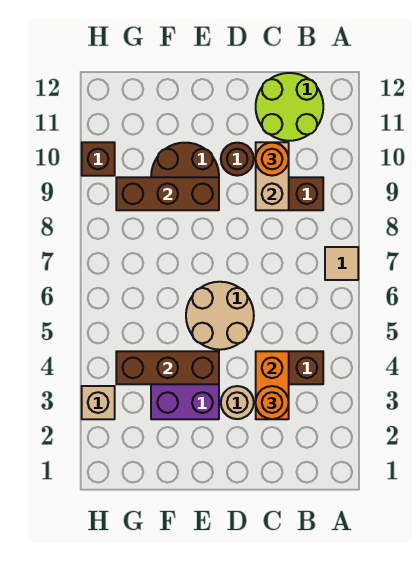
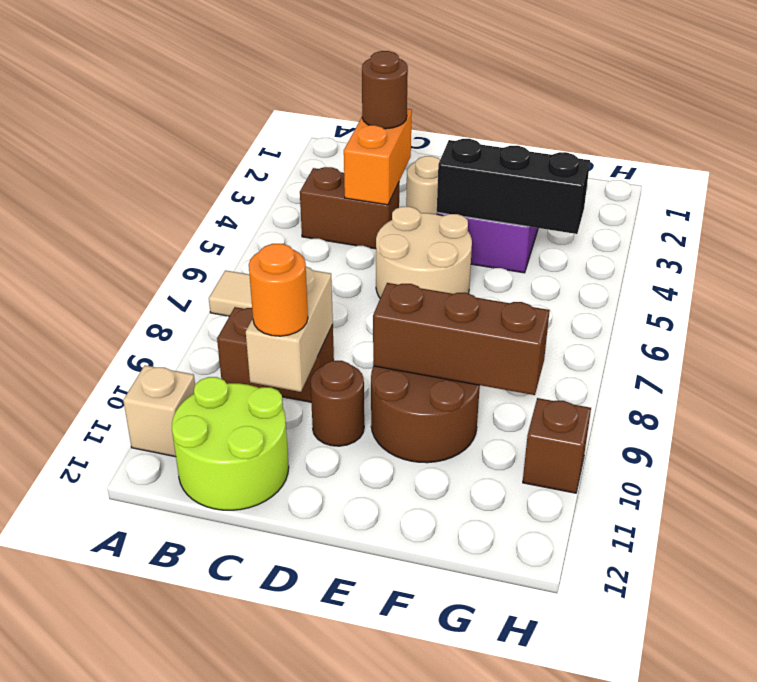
orange round brick C3 level 3 -> brown round brick C3 level 3
brown brick E4:G4 level 2 -> black brick E4:G4 level 2
tan brick H3 level 1 -> tan brick A11 level 1

